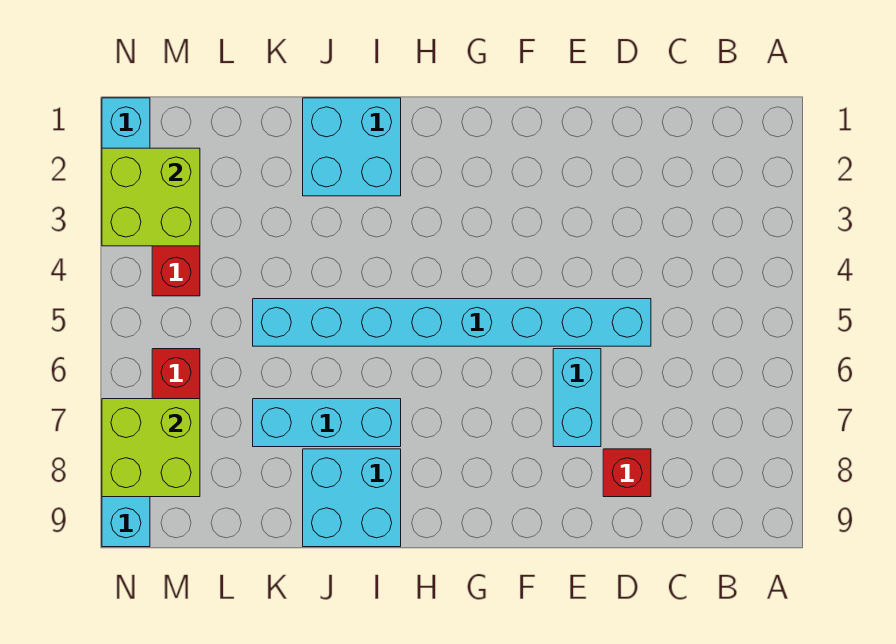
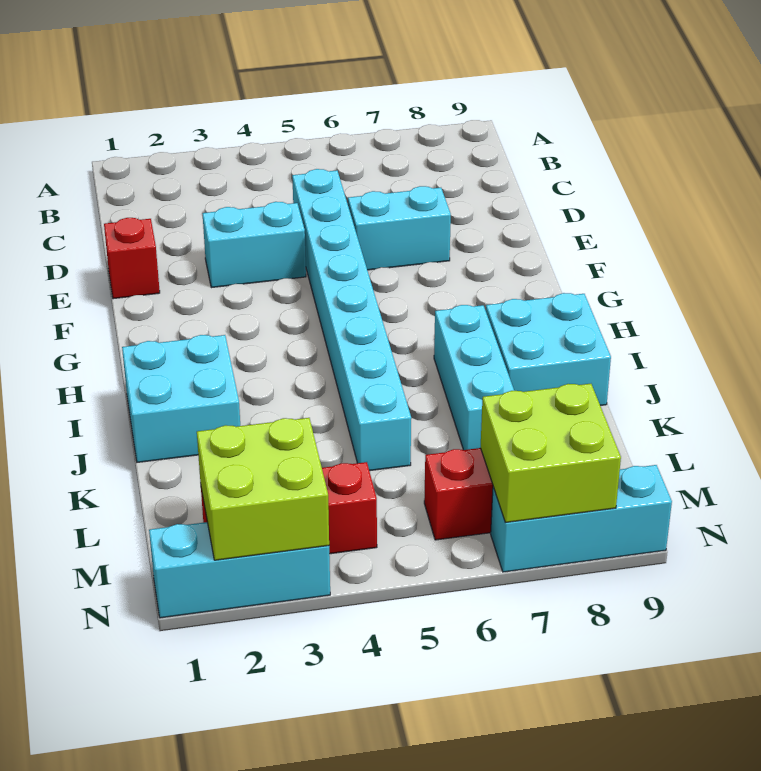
red brick D8 level 1 -> red brick E1 level 1
none -> cyan brick E3:E4 level 1

